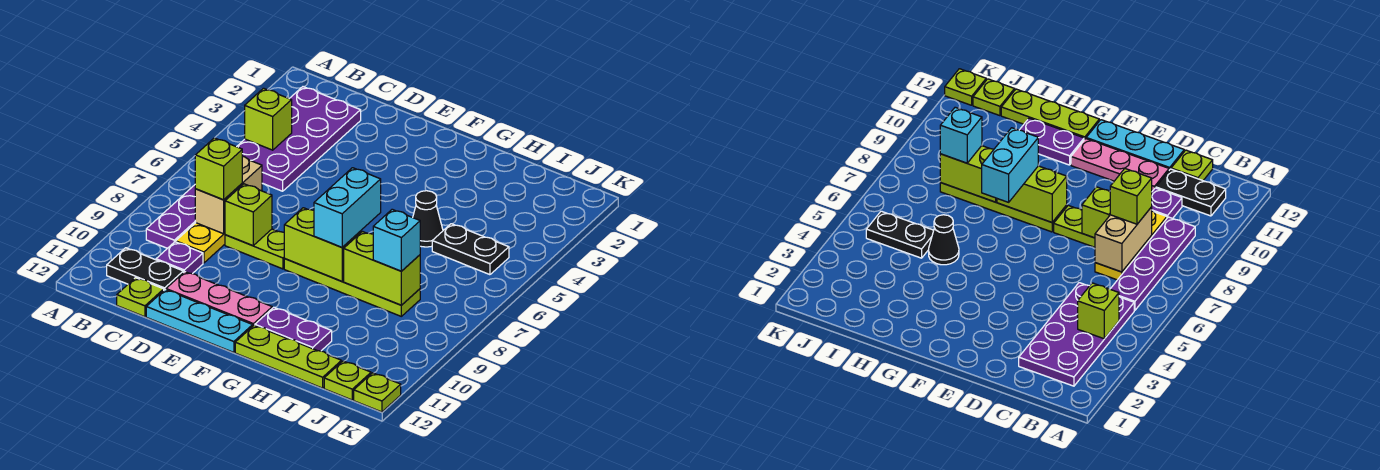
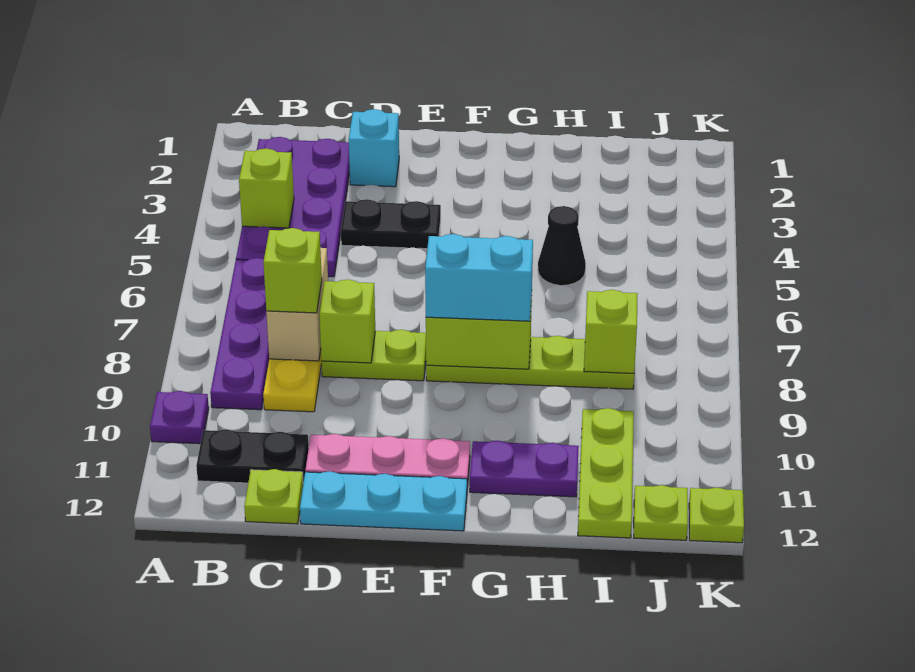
purple plate C10 level 1 -> purple plate A10 level 1
cyan brick G7:G8 level 3 -> cyan brick F8:G8 level 3
lime plate G12:I12 level 1 -> lime plate I10:I12 level 1
lime brick H8:I8 level 2 -> lime brick I8 level 2
black plate I5:J5 level 1 -> black plate D4:E4 level 1
cyan brick I8 level 3 -> cyan brick D2 level 1

